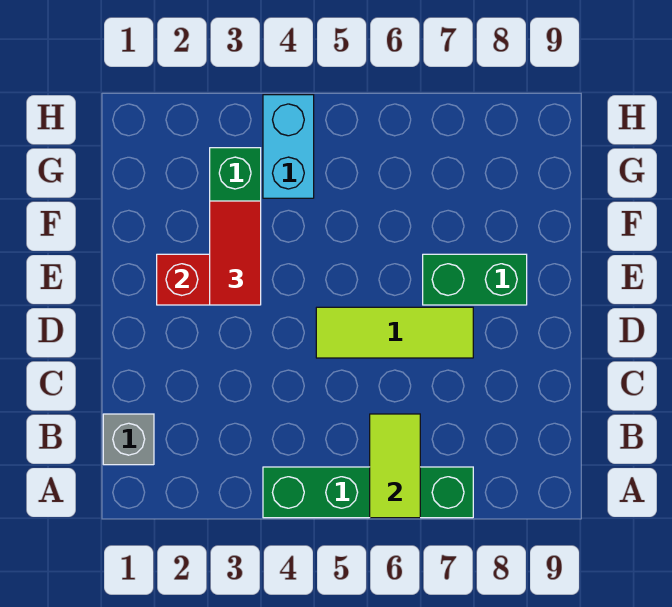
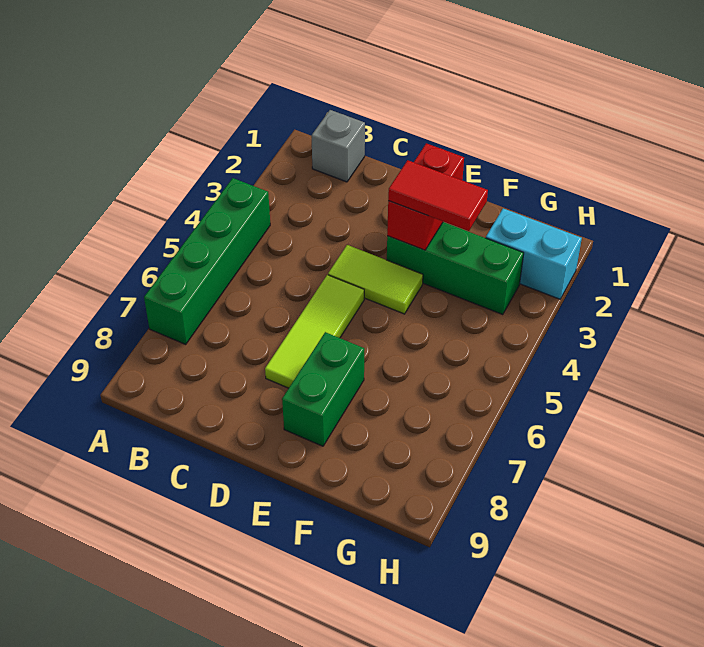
lime tile A6:B6 level 2 -> lime tile D4:E4 level 1
cyan brick G4:H4 level 1 -> cyan brick G2:H2 level 1

